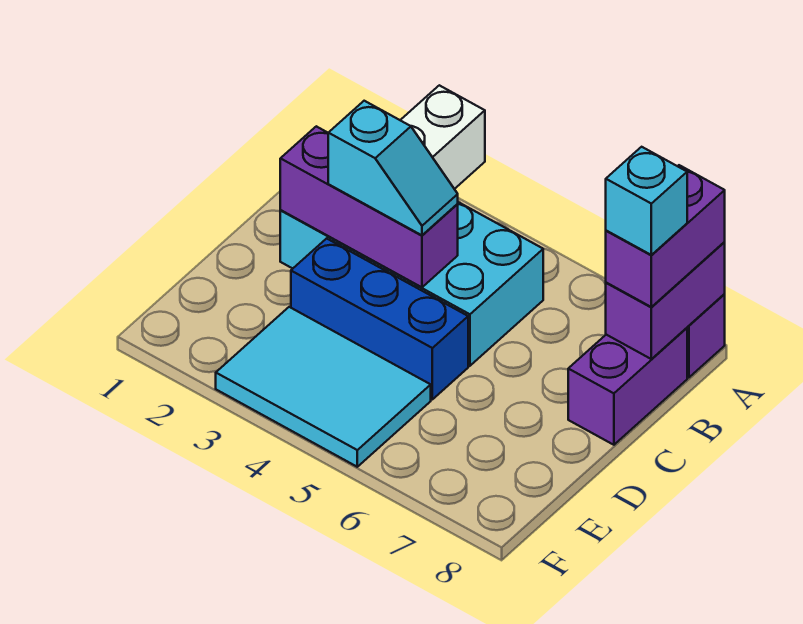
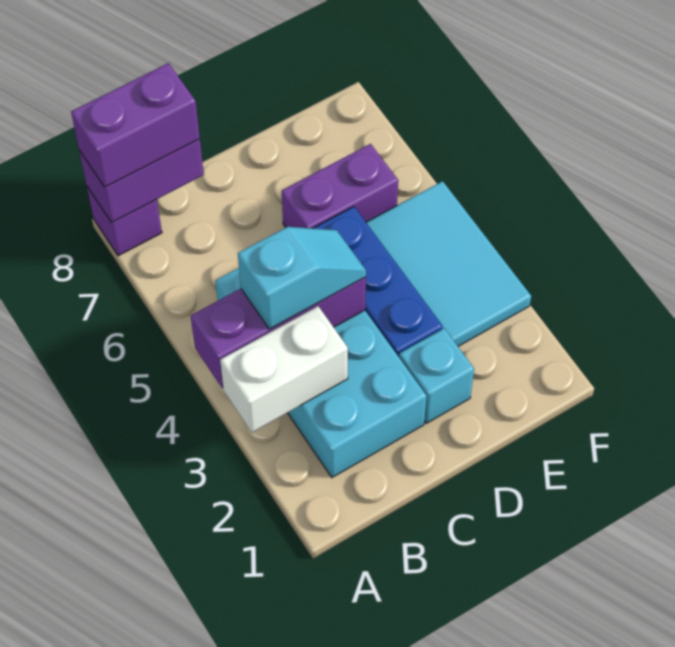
purple brick B8:C8 level 1 -> purple brick D6:E6 level 1
cyan brick B8 level 4 -> cyan brick D2 level 1
purple brick C2:C4 level 2 -> purple brick A4:C4 level 2
cyan slope C3:C4 level 3 top 3 -> cyan slope B4:C4 level 3 top B

